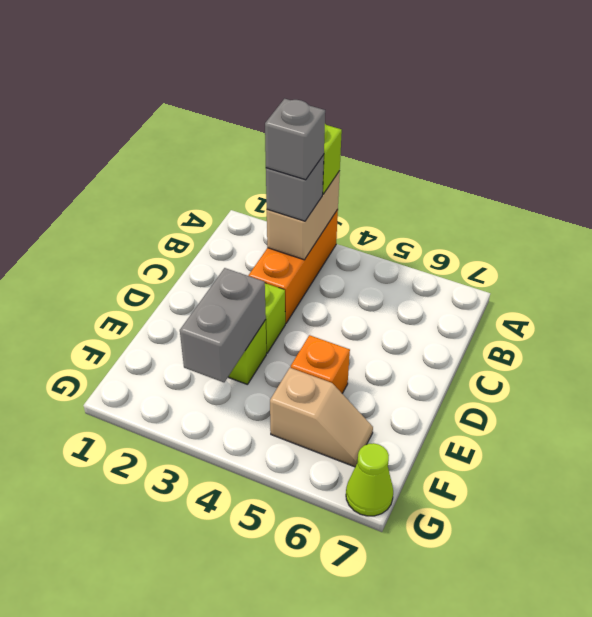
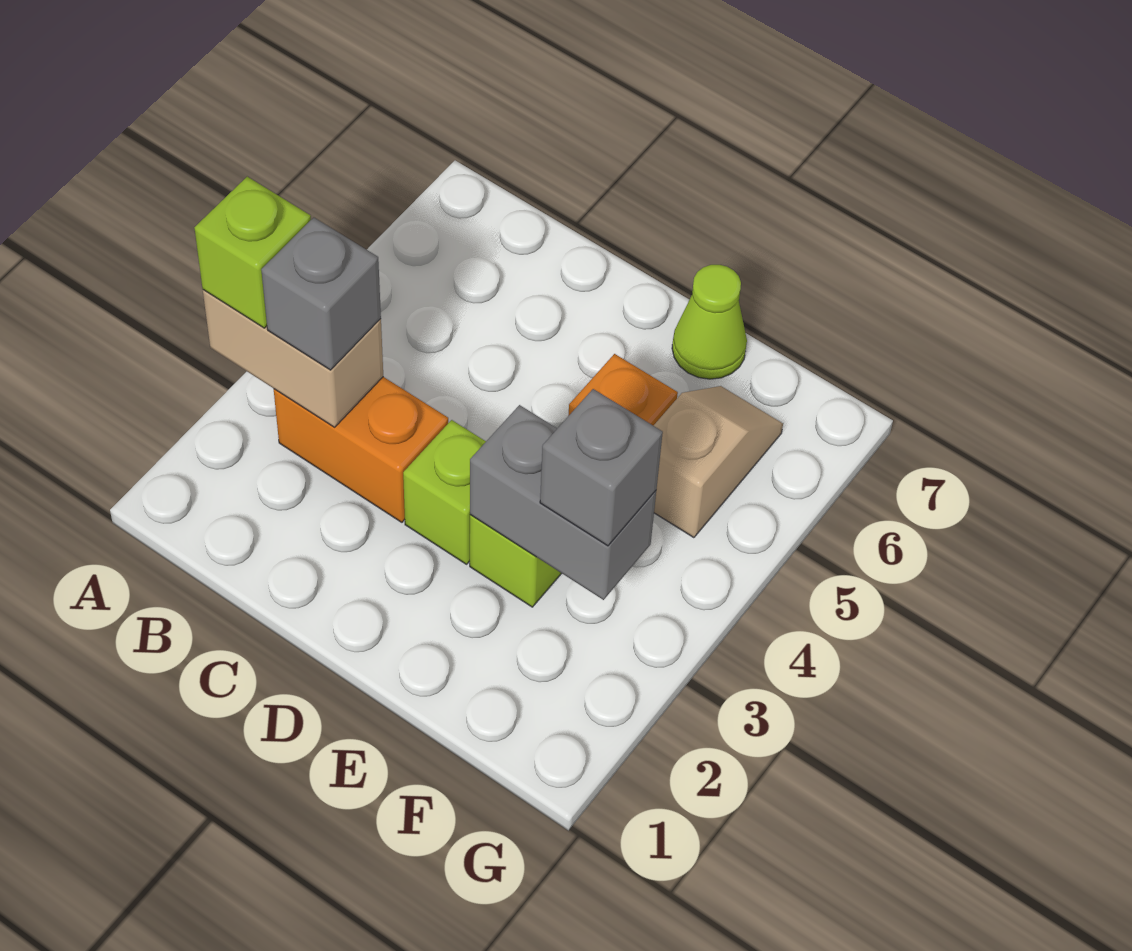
orange brick A3:C3 level 1 -> orange brick B3:C3 level 1
grey brick B3 level 4 -> grey brick F3 level 3
lime cone G7 level 1 -> lime cone E7 level 1

